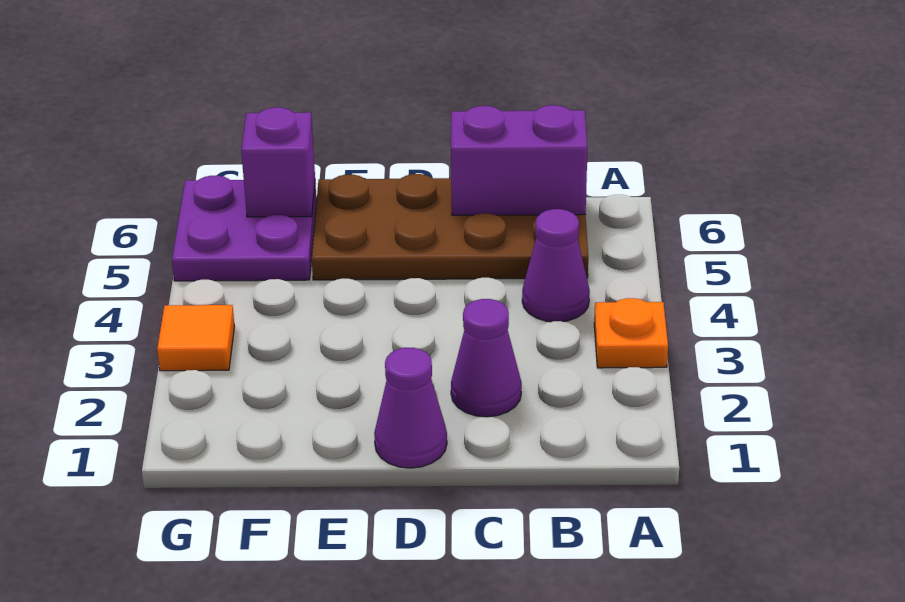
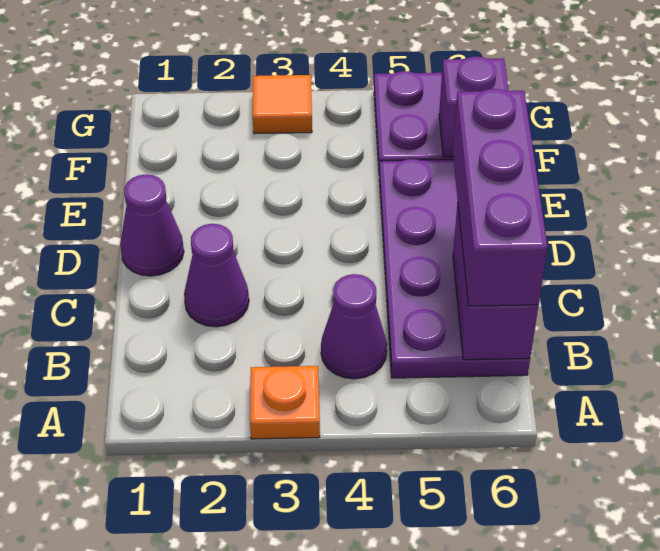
brown plate B5:E6 level 1 -> purple plate B5:E6 level 1
none -> purple brick B6:D6 level 3

